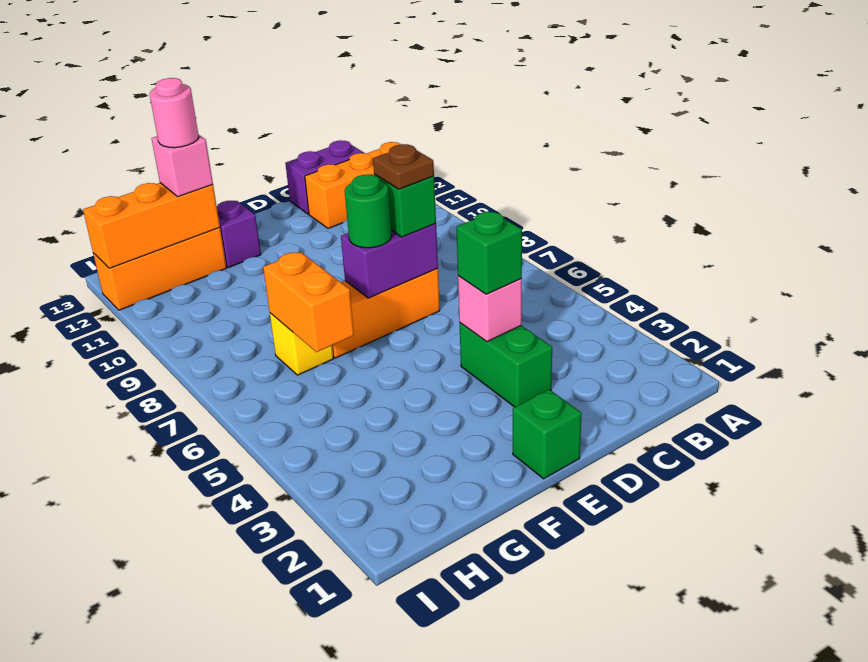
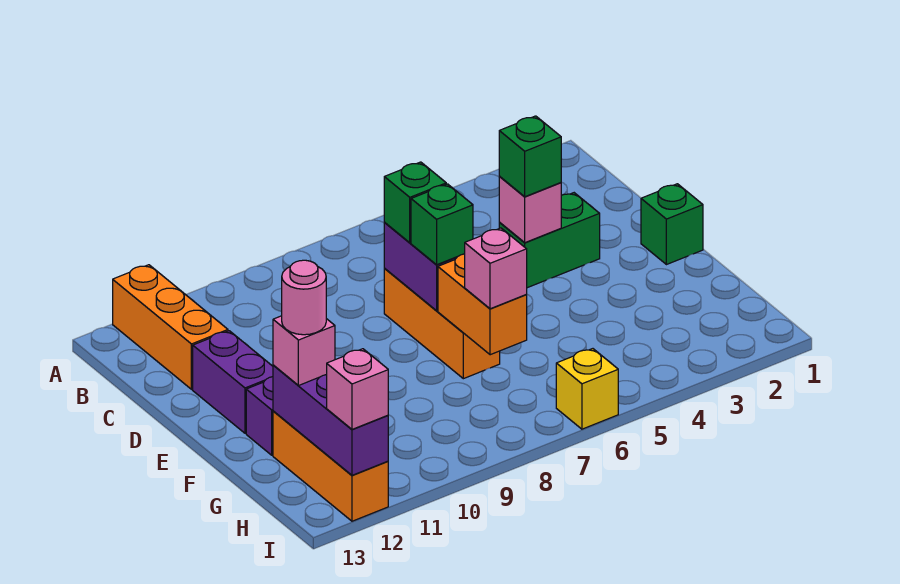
purple brick B13:C13 level 1 -> purple brick D12:E12 level 1
brown plate D7 level 4 -> none
green round brick E7 level 3 -> green brick E7 level 3
orange brick G6:G7 level 2 -> orange brick F7:G7 level 2
yellow brick G7 level 1 -> yellow brick I6 level 1
none -> pink brick G7 level 3
orange brick G12:I12 level 2 -> purple brick G12:I12 level 2
none -> pink brick I12 level 3

